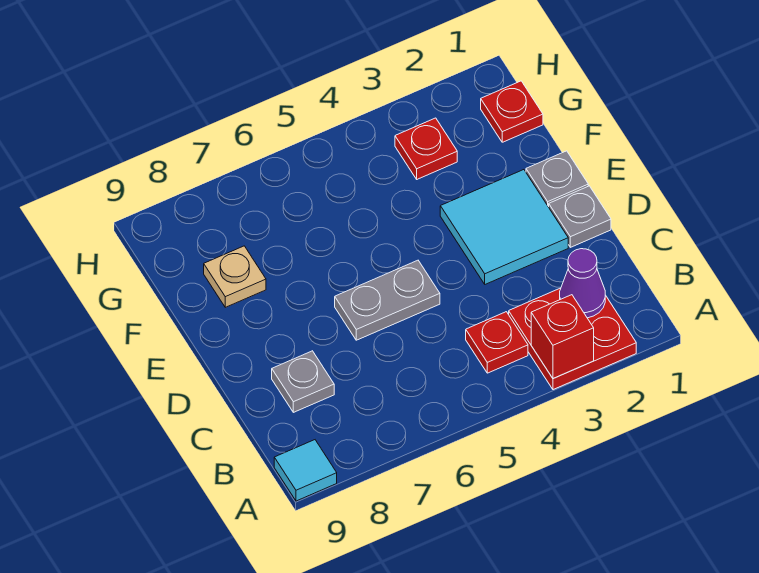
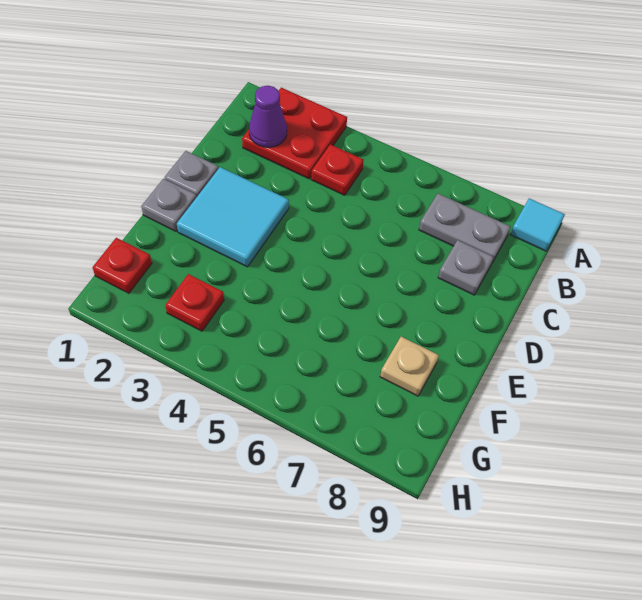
red brick A3 level 2 -> none
grey plate D5:D6 level 1 -> grey plate B7:B8 level 1

